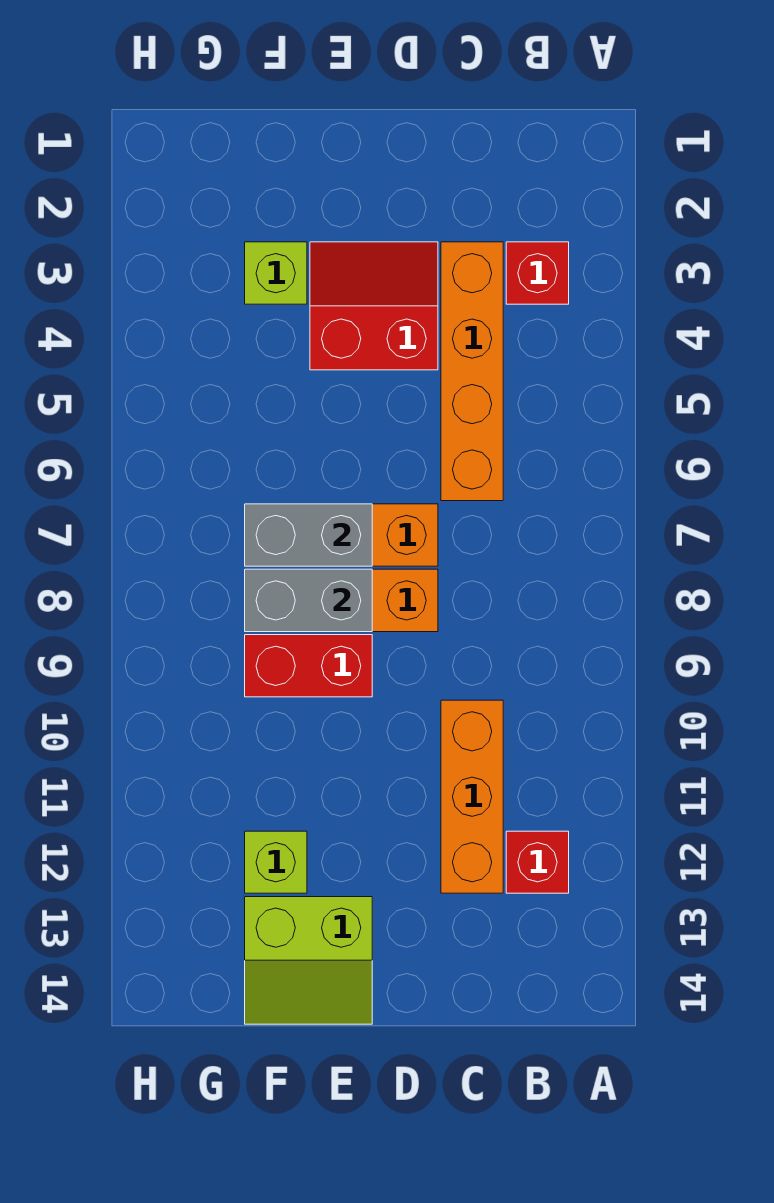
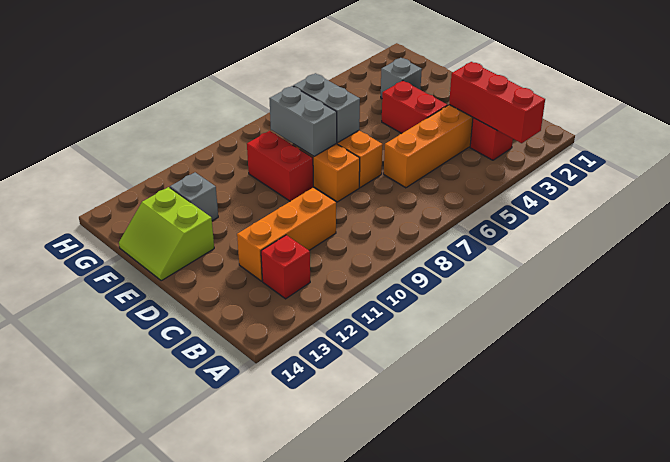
none -> red brick A3:C3 level 2
lime brick F3 level 1 -> grey brick F3 level 1
lime brick F12 level 1 -> grey brick F12 level 1

